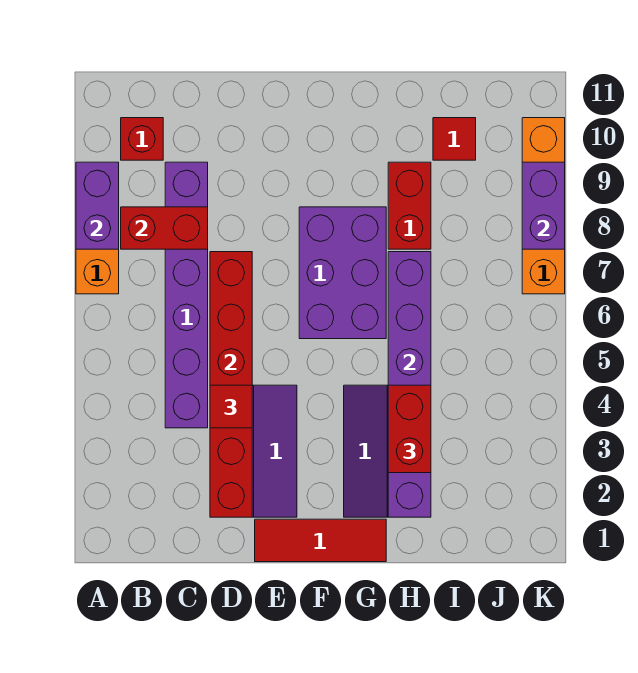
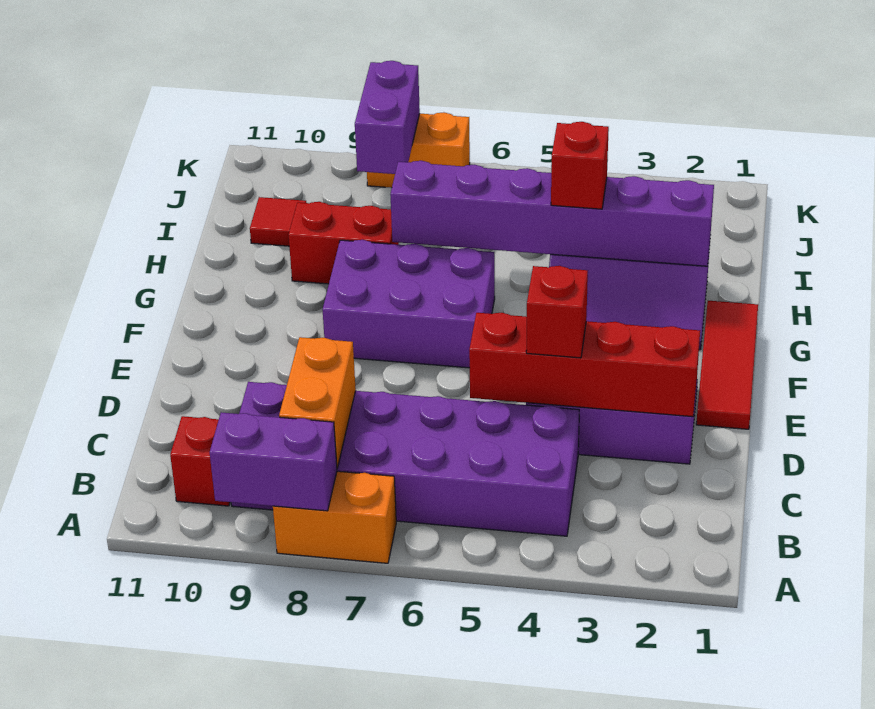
red brick B8:C8 level 2 -> orange brick B8:C8 level 2
purple brick C4:C9 level 1 -> purple brick B4:C9 level 1
red brick D2:D7 level 2 -> red brick D2:D5 level 2
red tile D4 level 3 -> red brick D4 level 3
red brick H3:H4 level 3 -> red brick H4 level 3
orange brick K7:K10 level 1 -> orange brick K7:K8 level 1
purple brick K8:K9 level 2 -> purple brick J8:K8 level 2

